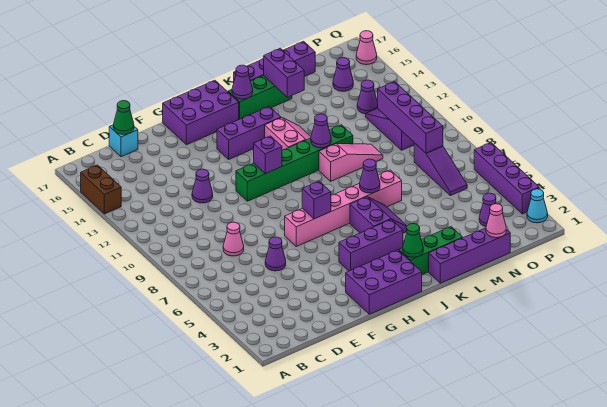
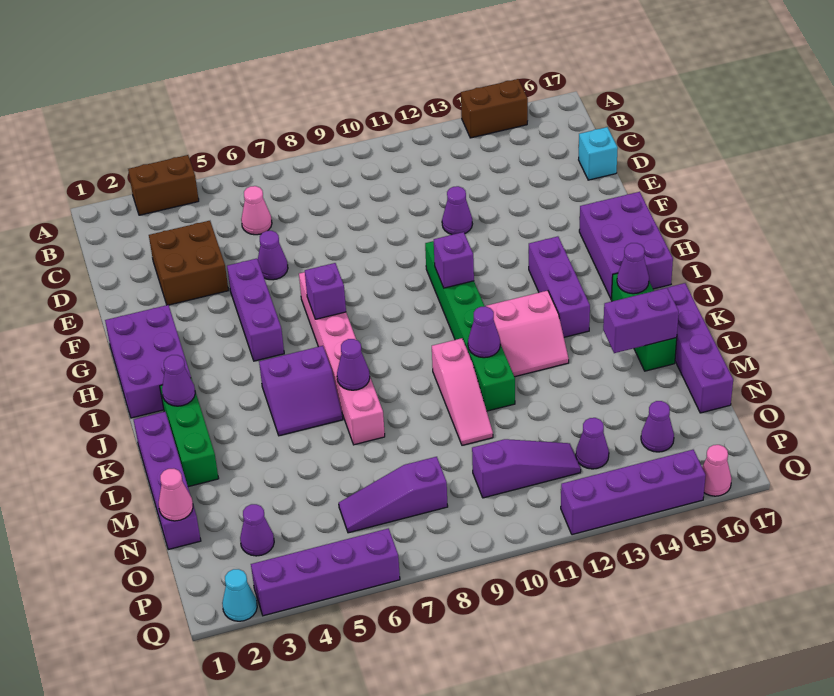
none -> brown brick A3:A4 level 1
none -> brown brick D3:E4 level 1
pink cone D8 level 1 -> pink cone C6 level 1
green cone D17 level 2 -> none
purple brick H4:J4 level 1 -> purple brick F5:H5 level 1
green cone J2 level 2 -> purple cone J2 level 2
purple brick O8:O11 level 2 -> purple brick Q12:Q15 level 1

